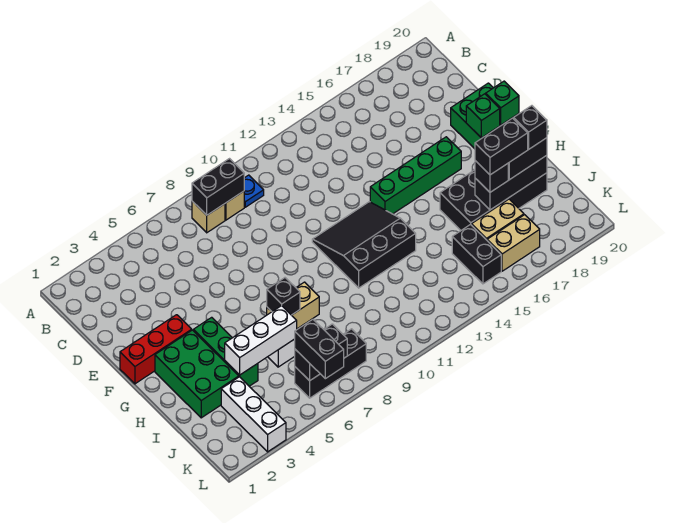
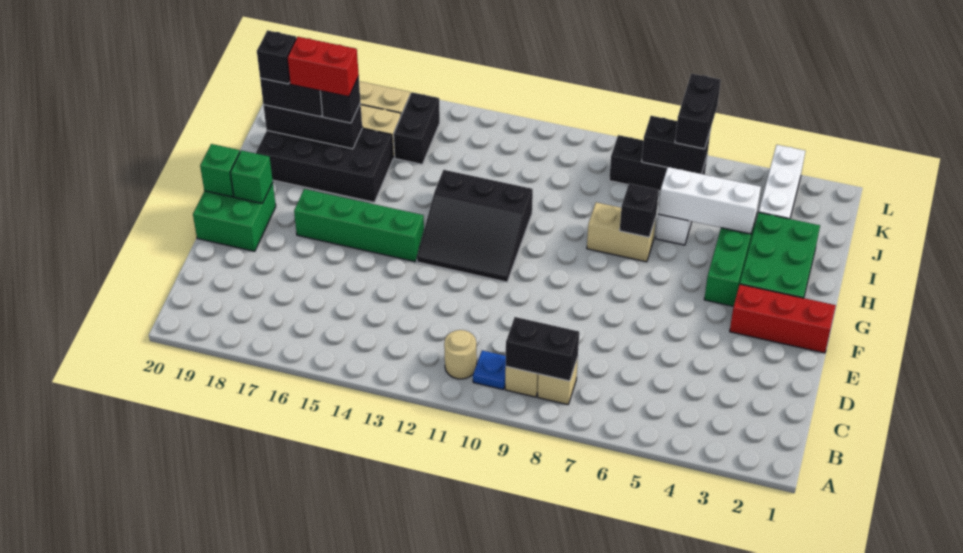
none -> tan round brick B11 level 1
black brick I17:I18 level 4 -> red brick I17:I18 level 4

